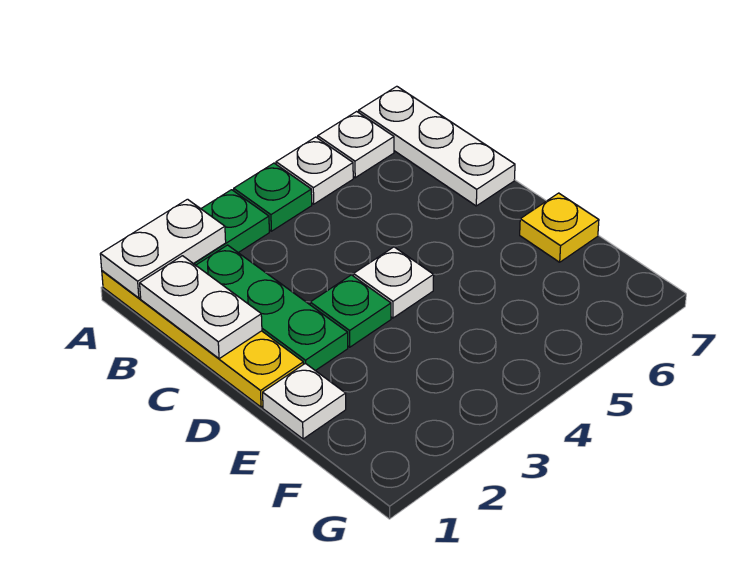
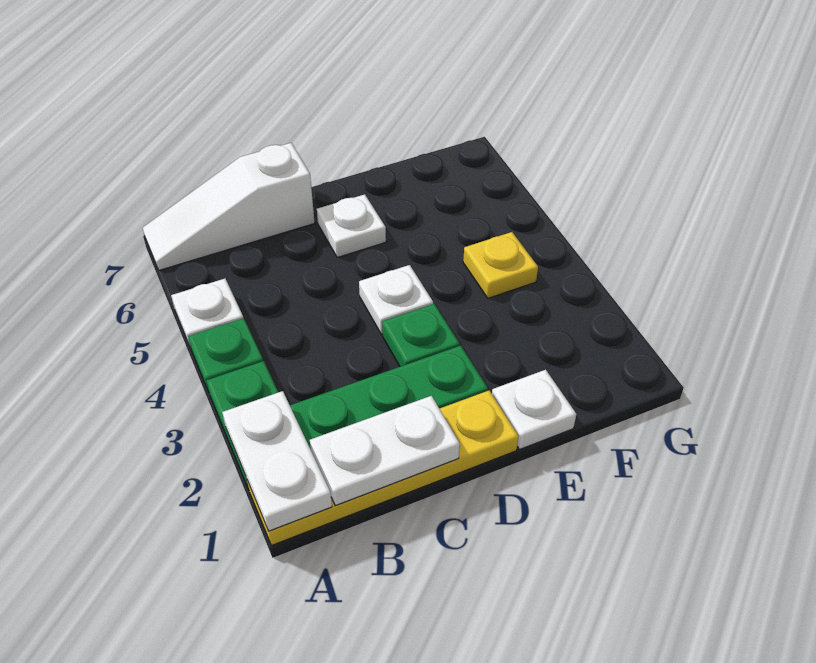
white plate A6 level 1 -> white plate D6 level 1
white plate A7:C7 level 1 -> white slope A7:C7 level 1 top C
yellow plate E7 level 1 -> yellow plate F4 level 1

